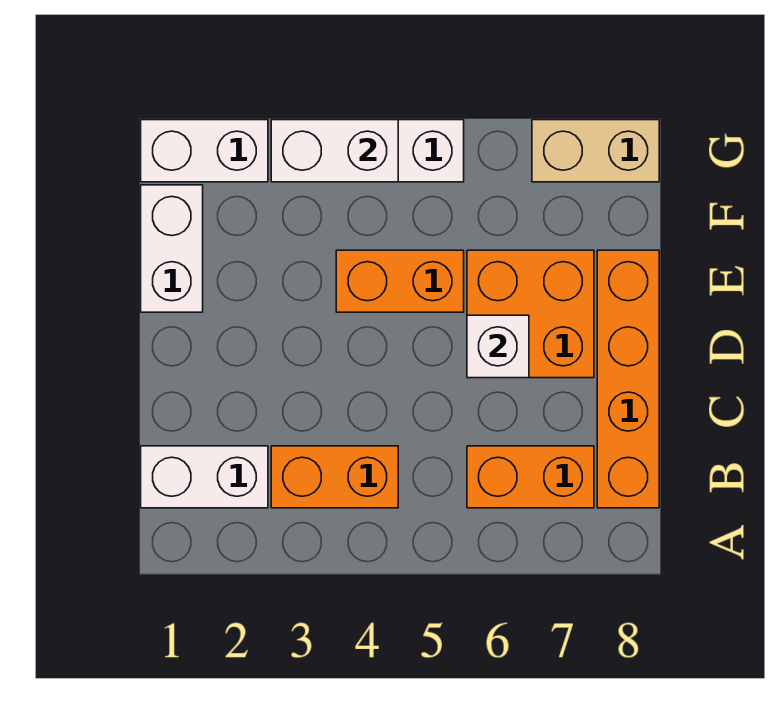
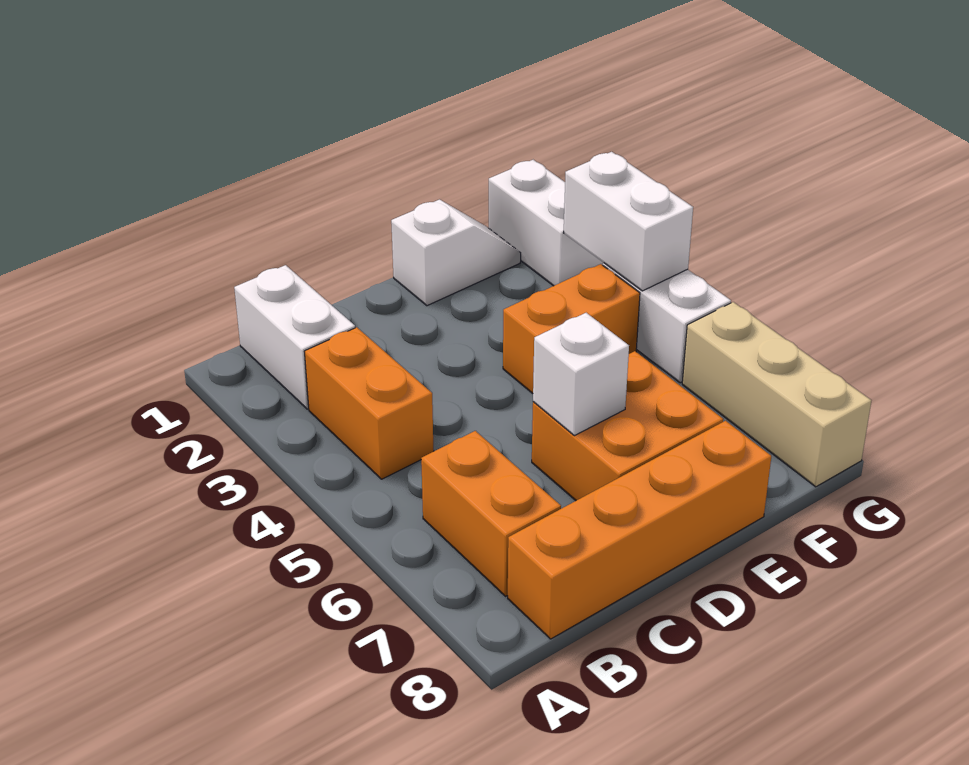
white brick E1:F1 level 1 -> white slope E1:F1 level 1 top E
orange brick E4:E5 level 1 -> orange brick E4:F4 level 1
tan brick G7:G8 level 1 -> tan brick G6:G8 level 1

